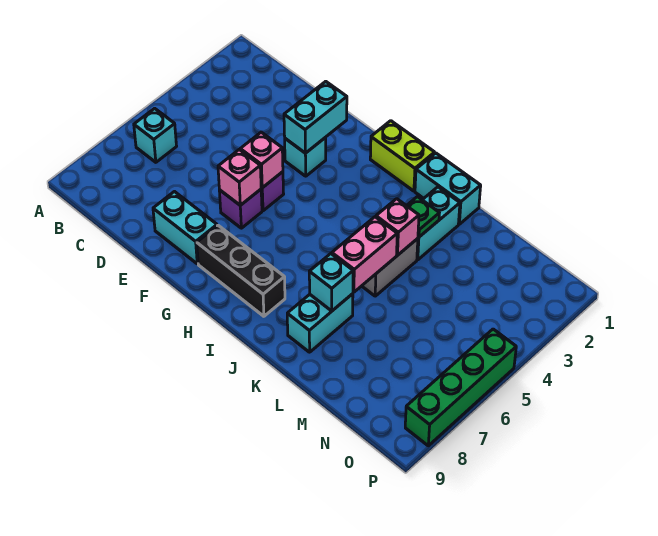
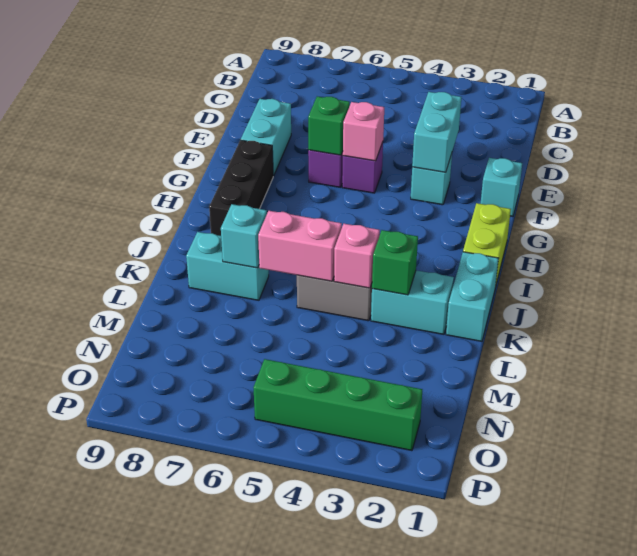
cyan brick B6 level 1 -> cyan brick F1 level 1
cyan brick F2:F3 level 2 -> cyan brick E3:F3 level 2
pink brick F6 level 2 -> green brick F6 level 2
green plate K3 level 2 -> green brick K3 level 2
green brick P5:P8 level 1 -> green brick O2:O5 level 1

